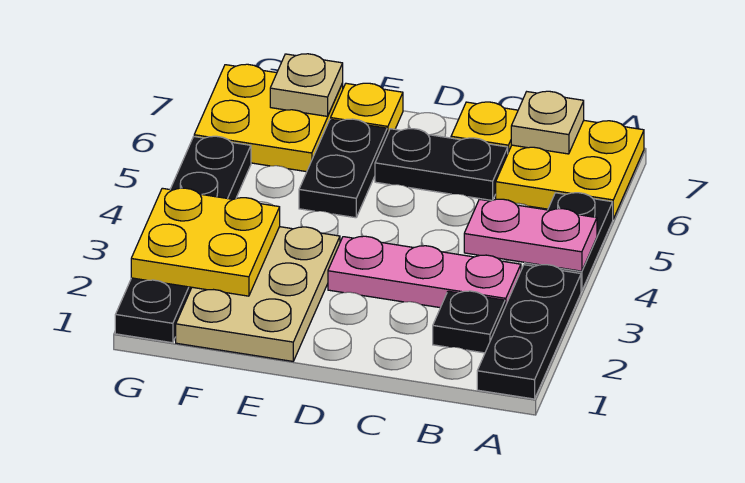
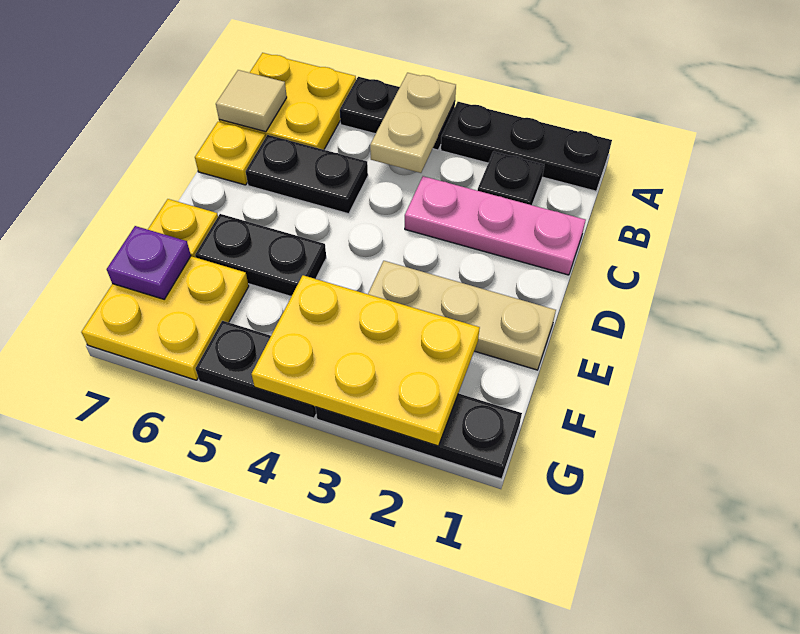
pink plate A4:B4 level 2 -> tan plate A4:B4 level 2
pink plate B3:D3 level 1 -> pink plate C1:C3 level 1
tan plate B7 level 2 -> tan tile B7 level 2
black plate C6:D6 level 1 -> black plate C5:C6 level 1
tan plate E1:F3 level 1 -> tan plate E1:E3 level 1
yellow plate F2:G3 level 2 -> yellow plate F2:G4 level 2
tan plate F7 level 2 -> purple plate F7 level 2

